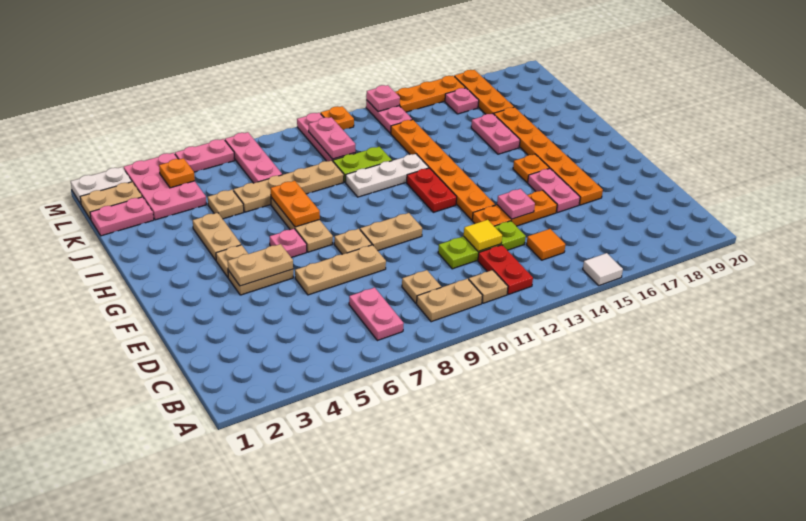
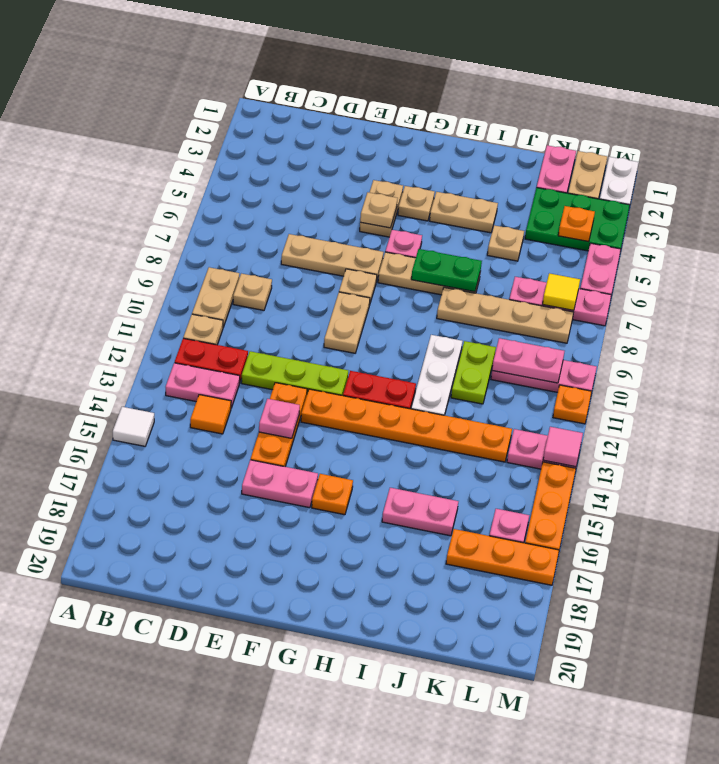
pink plate B7:C7 level 1 -> pink plate B13:C13 level 1
lime plate D11:D13 level 1 -> lime plate D12:F12 level 1
yellow tile D12 level 2 -> yellow tile L7 level 2
tan plate E6:E8 level 1 -> tan plate D7:F7 level 1
orange plate E17:J17 level 1 -> none
tan plate F4:F5 level 2 -> tan plate F5 level 2
orange plate H7:I7 level 2 -> green plate H7:I7 level 2
tan plate J6:J9 level 1 -> tan plate I8:L8 level 1
pink plate K3:M4 level 1 -> green plate K3:M4 level 1
pink plate M13 level 2 -> pink tile M13 level 2

